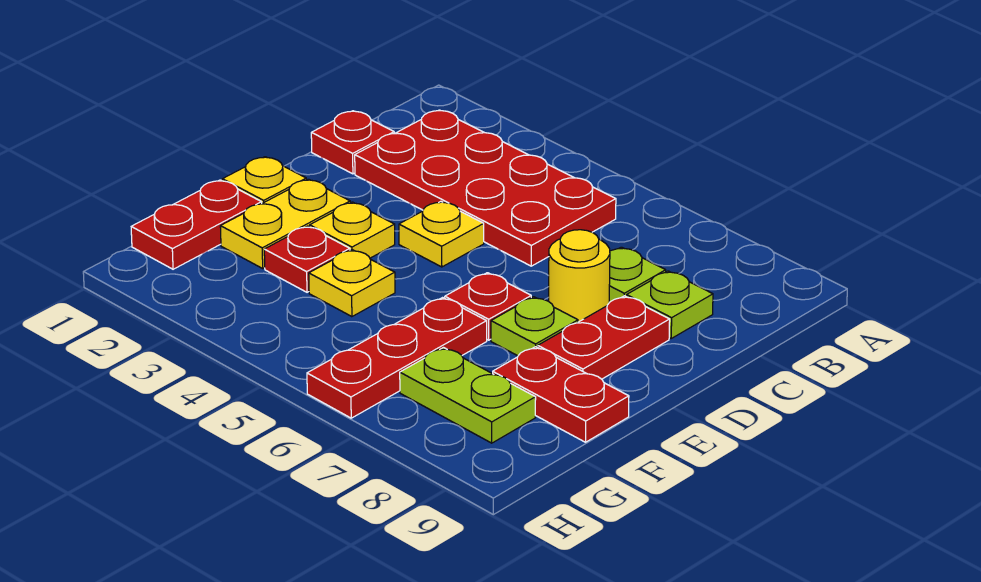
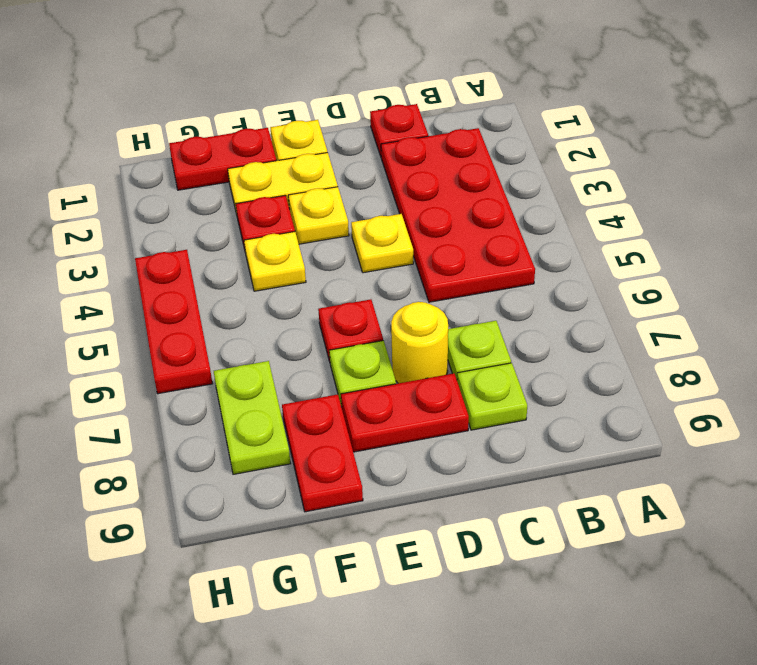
red plate F6:H6 level 1 -> red plate H4:H6 level 1

